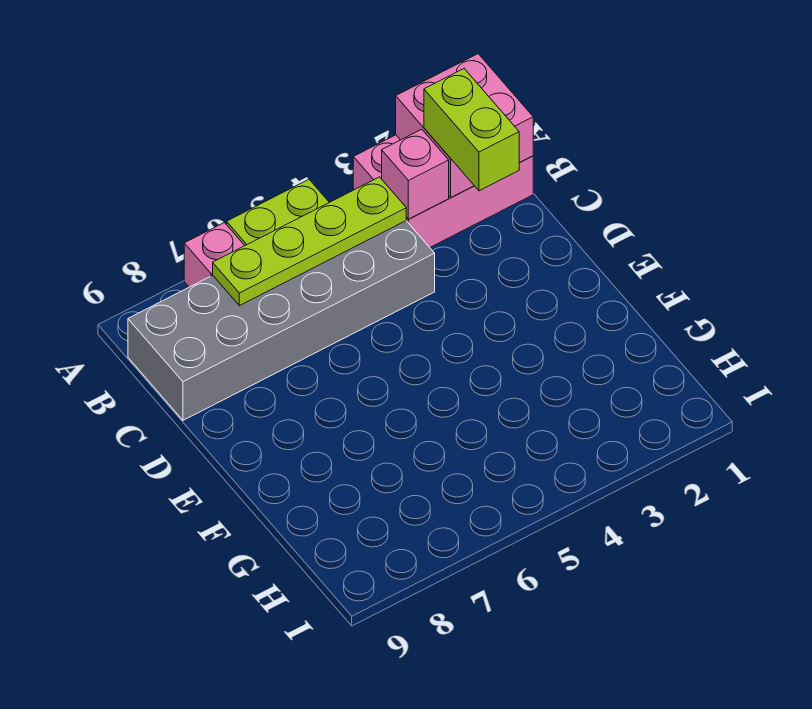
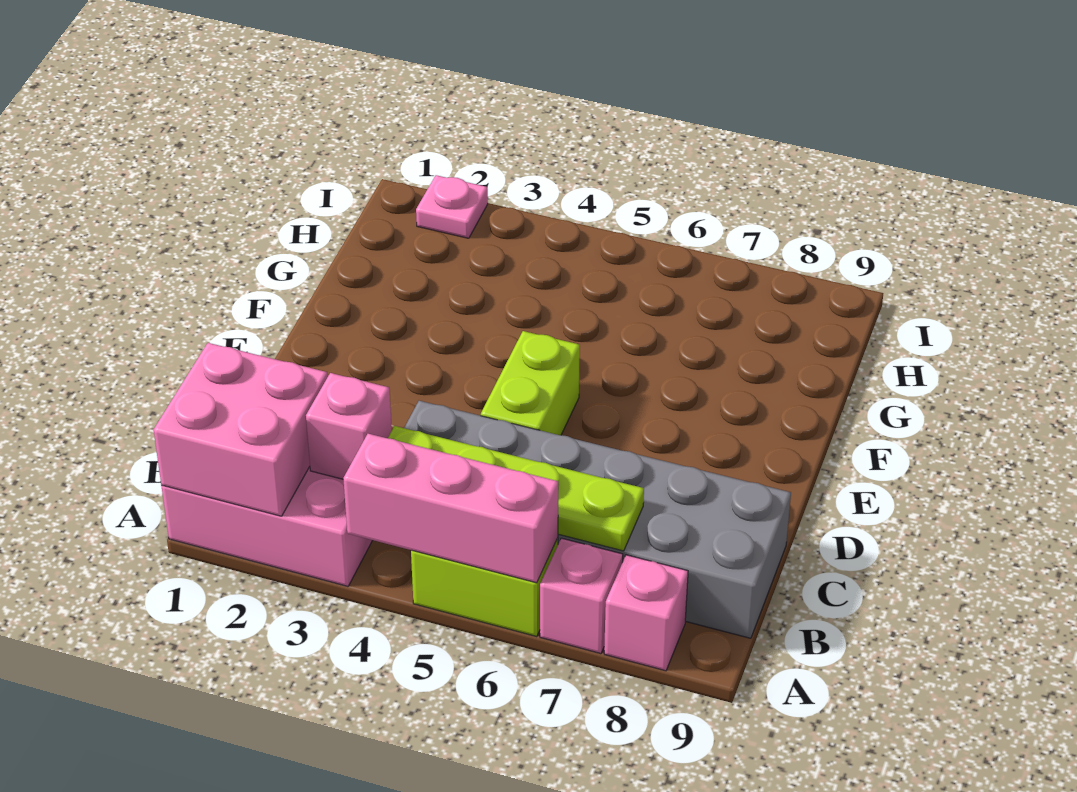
none -> pink brick A4:A6 level 2
none -> pink brick A8 level 1
lime brick B2:C2 level 3 -> lime brick D5:E5 level 1
none -> pink plate I2 level 1

